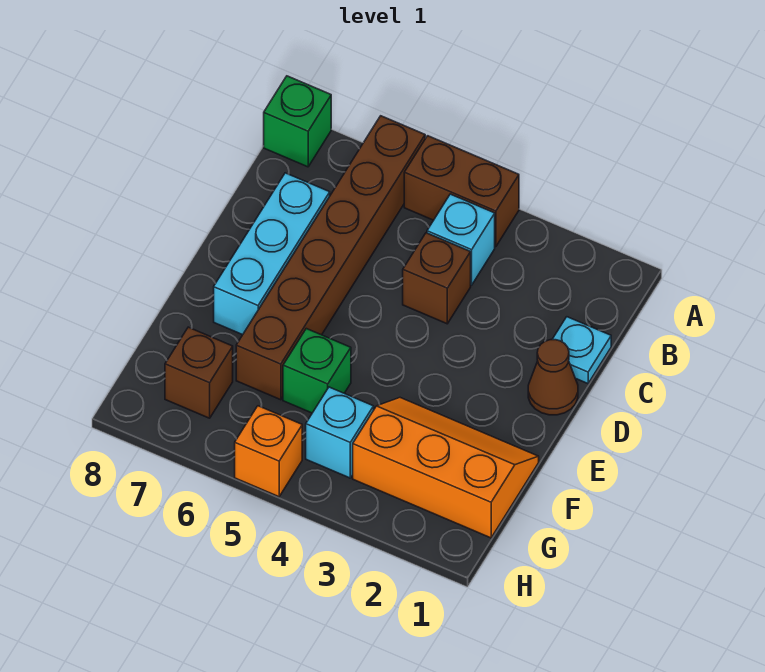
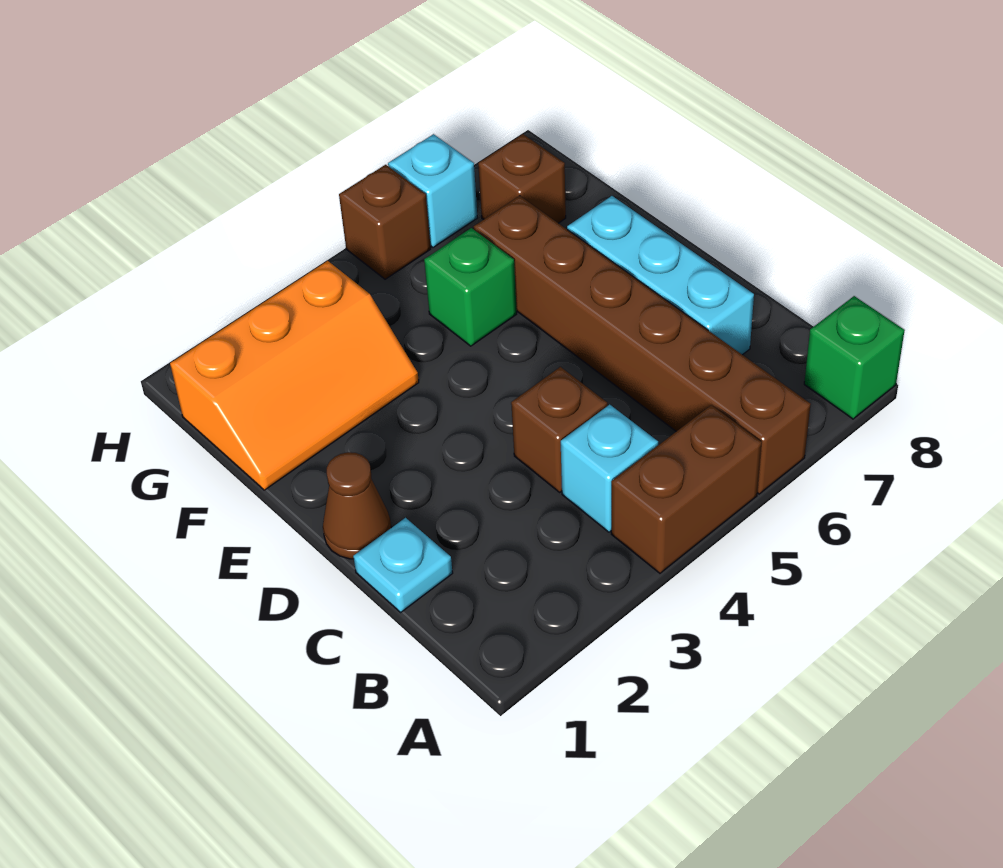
cyan brick G4 level 1 -> cyan brick H6 level 1
orange brick H5 level 1 -> brown brick H5 level 1

